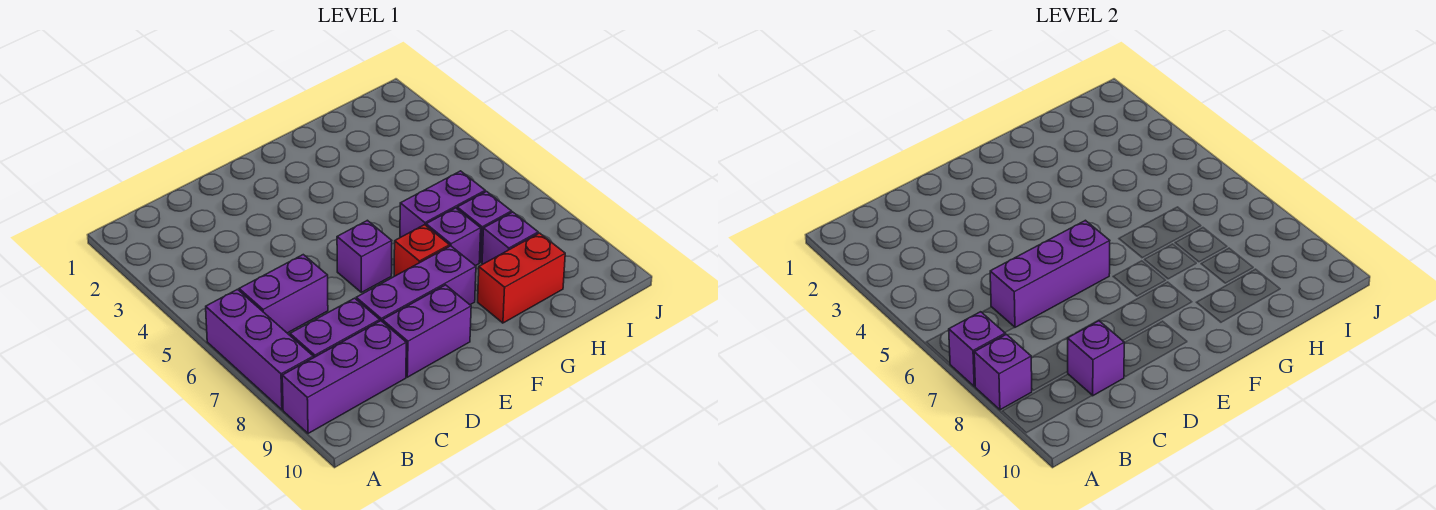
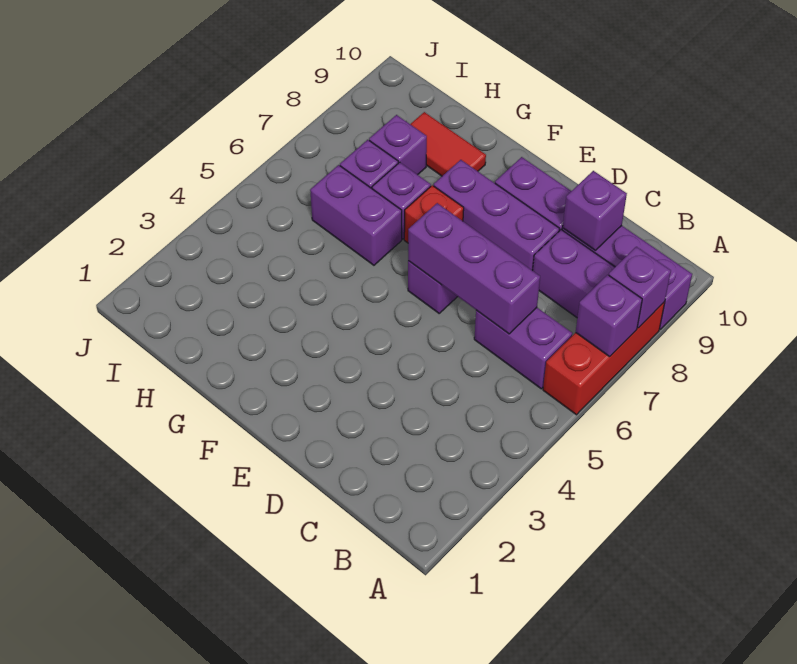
purple brick A6:A8 level 1 -> red brick A6:A8 level 1
red brick G9:H9 level 1 -> red tile G9:H9 level 1

